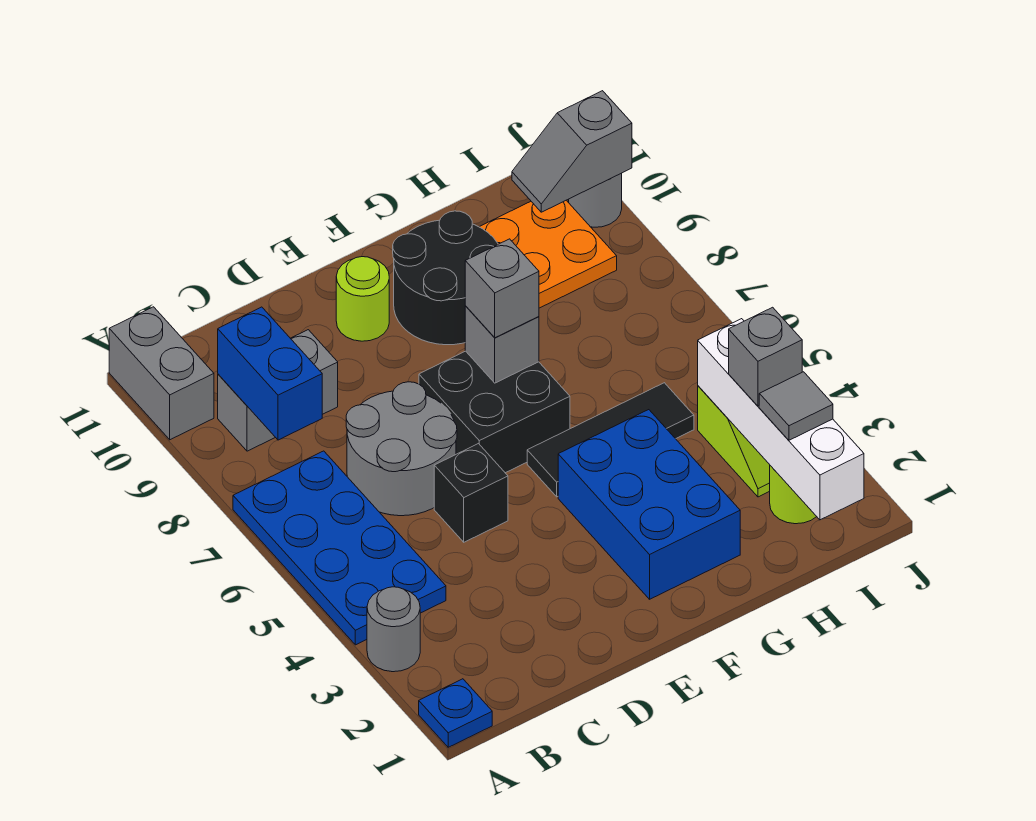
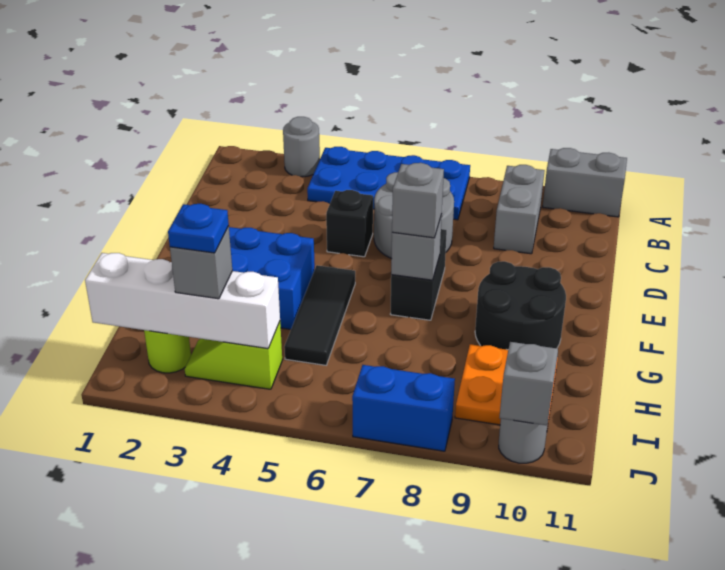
blue plate A1 level 1 -> blue plate I3 level 4
blue brick B8:B9 level 2 -> blue brick J7:J8 level 1
black brick E6:F7 level 1 -> black brick E7:F7 level 1
lime round brick E10 level 1 -> none
grey tile I2 level 3 -> none

